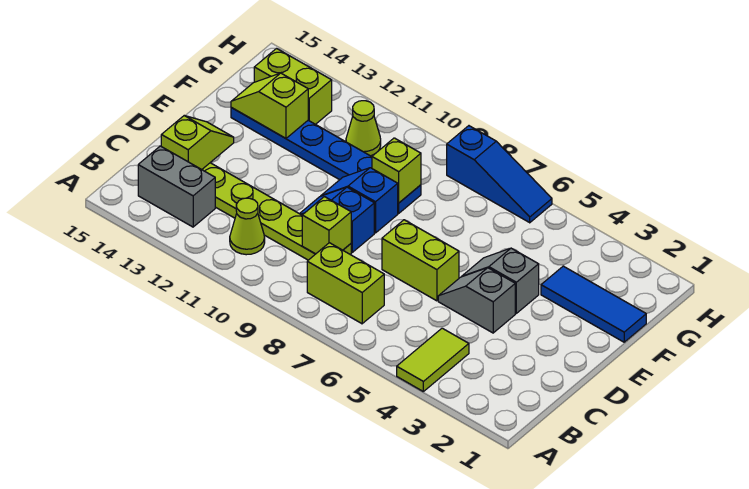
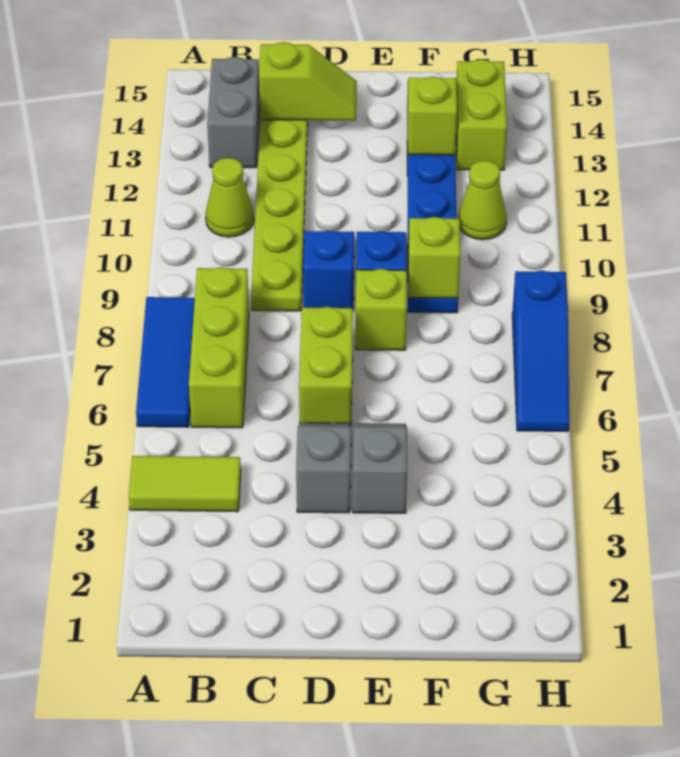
lime brick B7:B8 level 1 -> lime brick B6:B8 level 1
lime brick C9 level 2 -> lime brick E8 level 1
blue tile F1:F3 level 1 -> blue tile A6:A8 level 1

